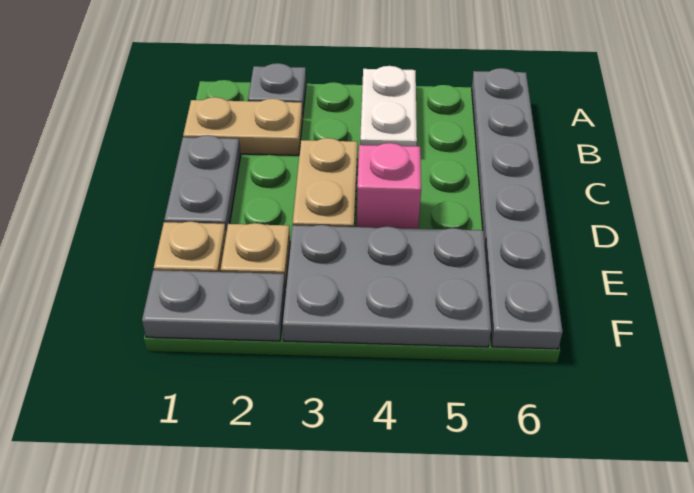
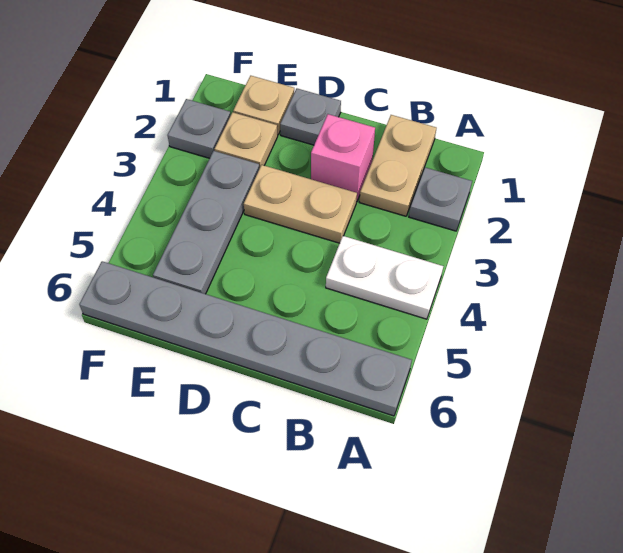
grey plate C1:D1 level 1 -> grey plate D1 level 1
pink brick D4 level 1 -> pink brick C2 level 1
grey plate E3:F5 level 1 -> grey plate E3:E5 level 1
grey plate F1:F2 level 1 -> grey plate F2 level 1

